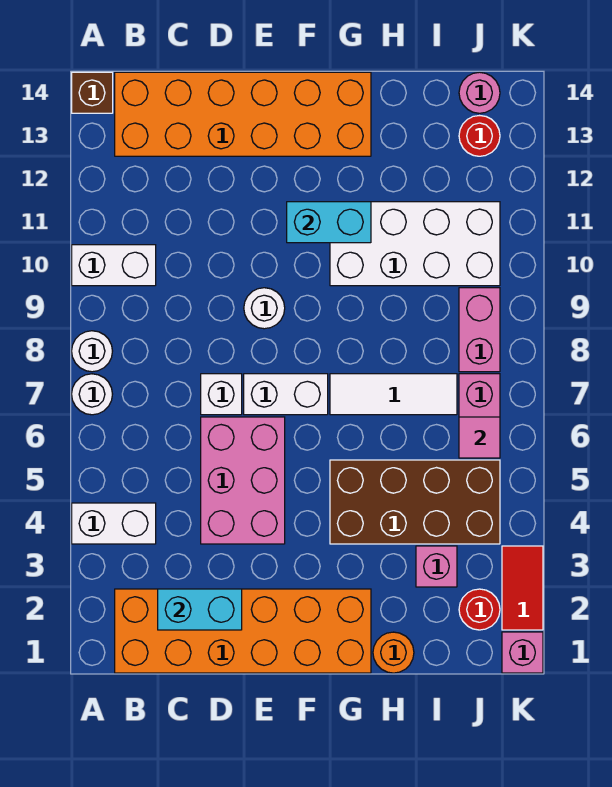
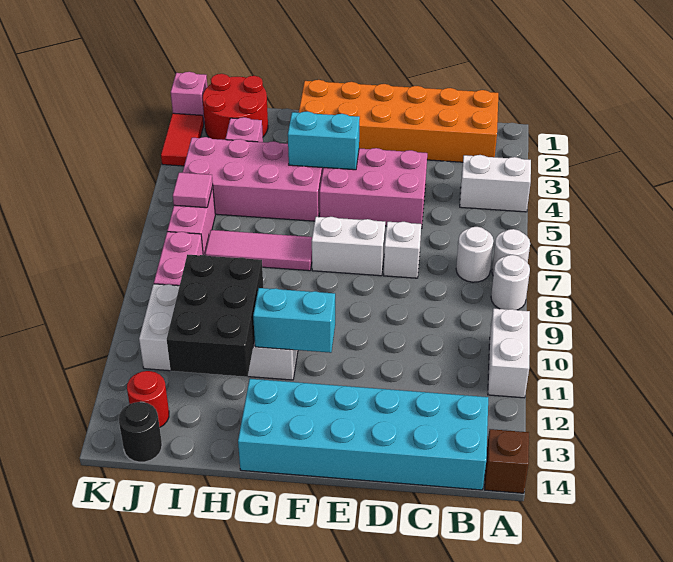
white brick A10:B10 level 1 -> white brick A10:A11 level 1
orange brick B13:G14 level 1 -> cyan brick B13:G14 level 1
cyan brick C2:D2 level 2 -> cyan brick F4:G4 level 2
pink brick D4:E6 level 1 -> pink brick D4:F5 level 1
white round brick E9 level 1 -> white round brick B7 level 1
brown brick G4:J5 level 1 -> pink brick G4:J5 level 1
white tile G7:I7 level 1 -> pink tile G7:I7 level 1
orange round brick H1 level 1 -> none
none -> black brick H10:I12 level 2
red round brick J2 level 1 -> red round brick I1:J2 level 1
pink round brick J14 level 1 -> black round brick J14 level 1

